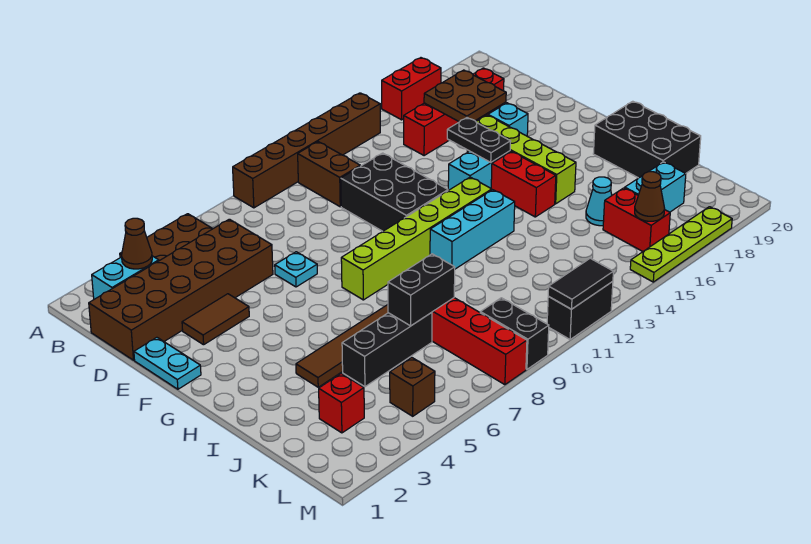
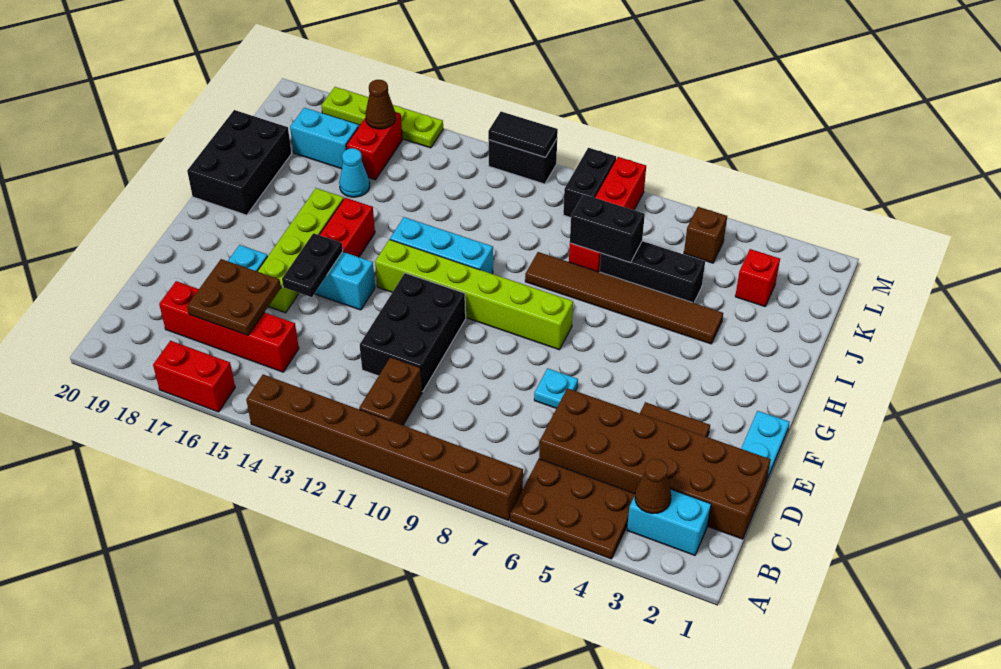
brown brick A9:A14 level 1 -> brown brick A7:A14 level 1

